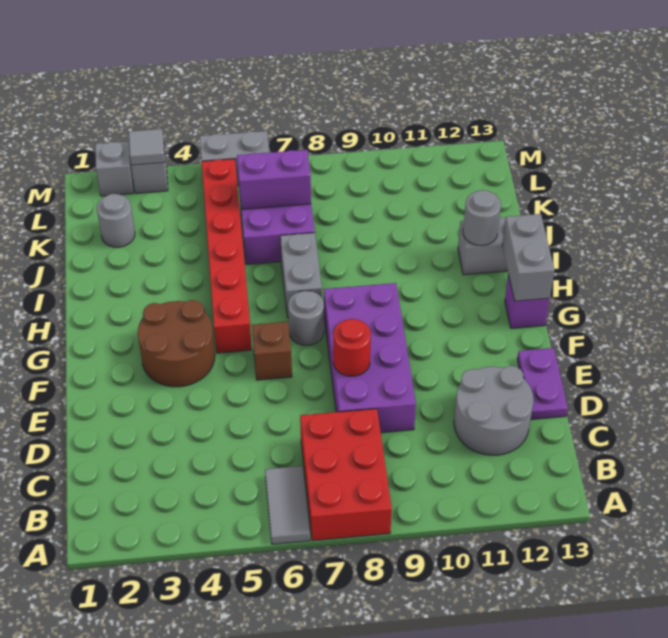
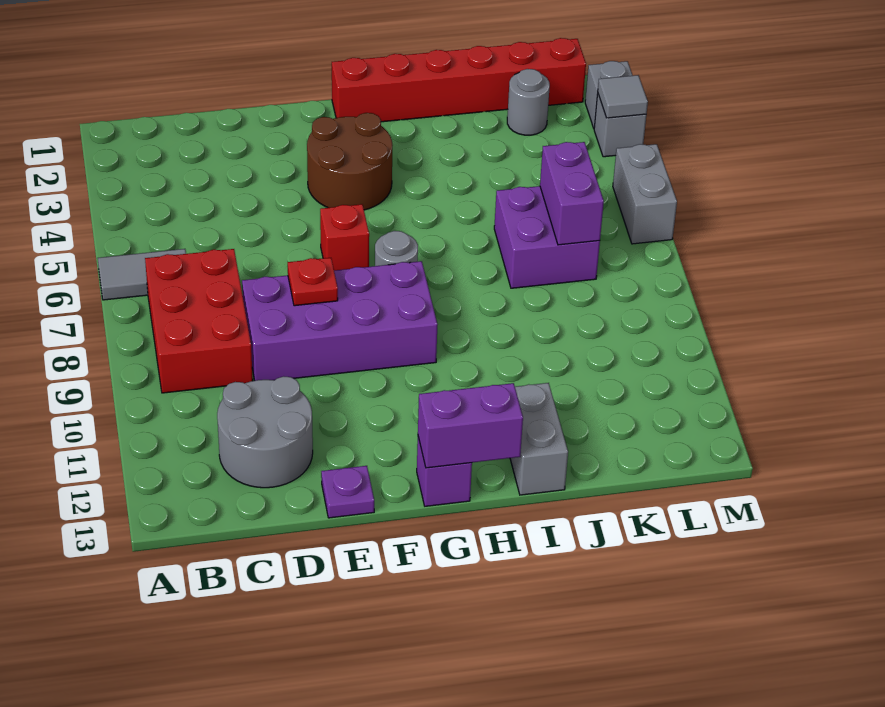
red brick A7:C8 level 1 -> red brick B7:C9 level 1
purple plate D13:E13 level 1 -> purple plate E13 level 1
red round brick E8 level 2 -> red plate E8 level 2
brown brick F6 level 1 -> red brick F6 level 1
red brick G5:L5 level 1 -> red brick G1:L1 level 1
grey brick G13:H13 level 2 -> purple brick G13:H13 level 2
grey brick H7:I7 level 1 -> none
grey round brick I12 level 2 -> none

